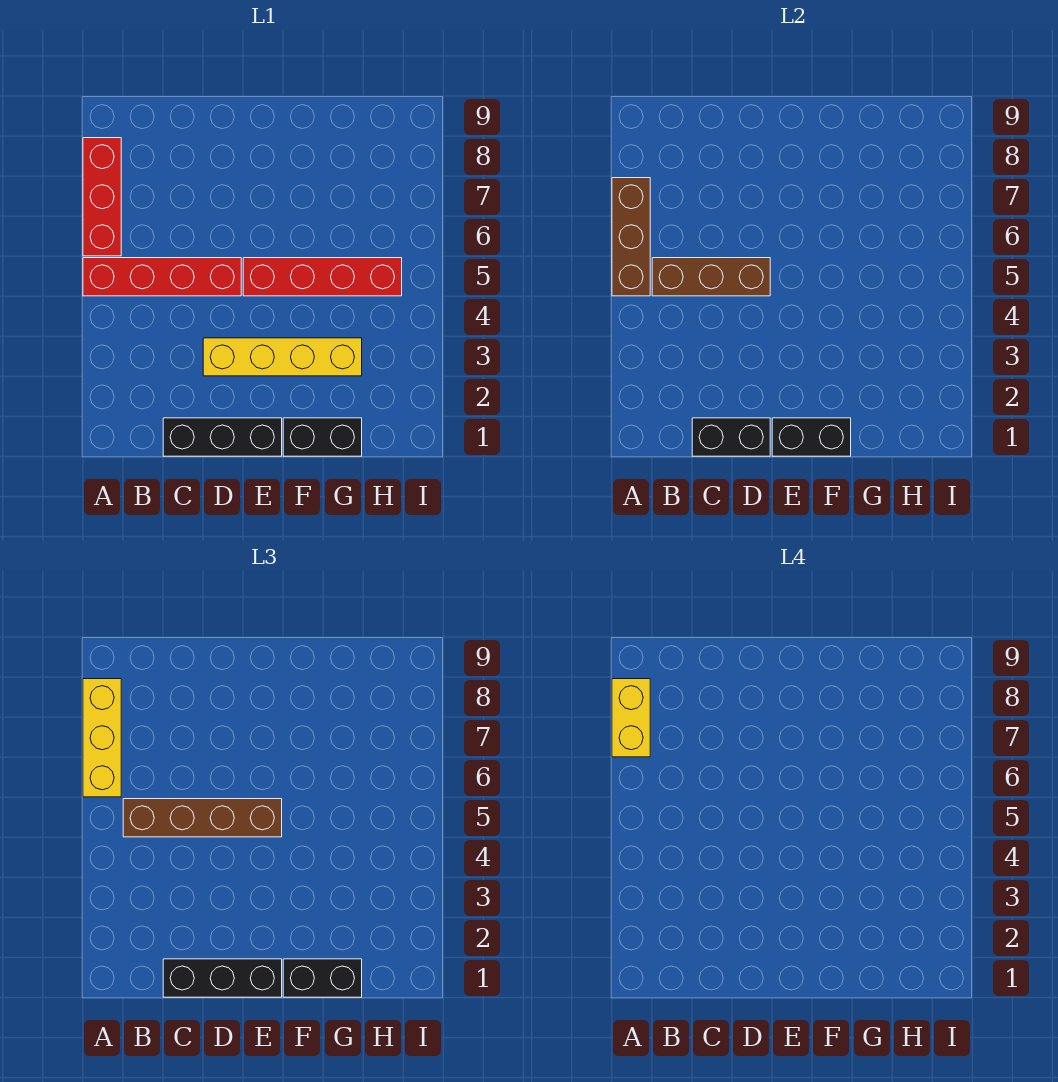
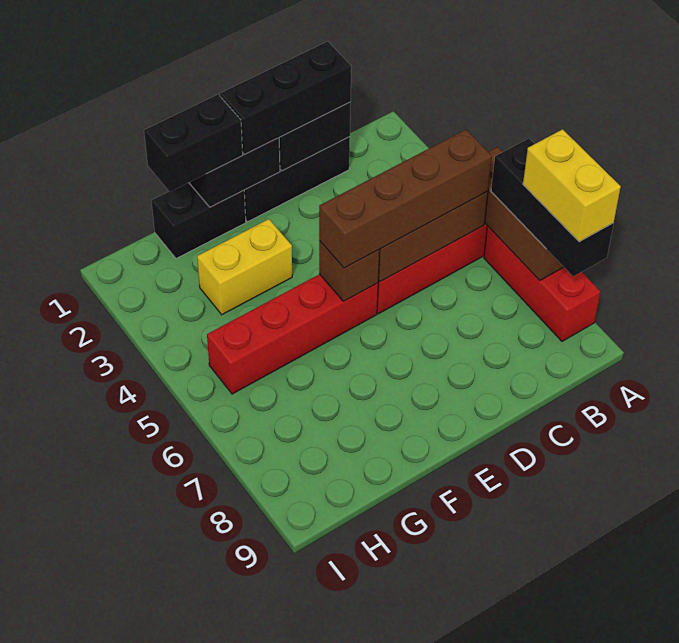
yellow brick A6:A8 level 3 -> black brick A6:A8 level 3
yellow brick D3:G3 level 1 -> yellow brick F3:G3 level 1
none -> brown brick E5 level 2

